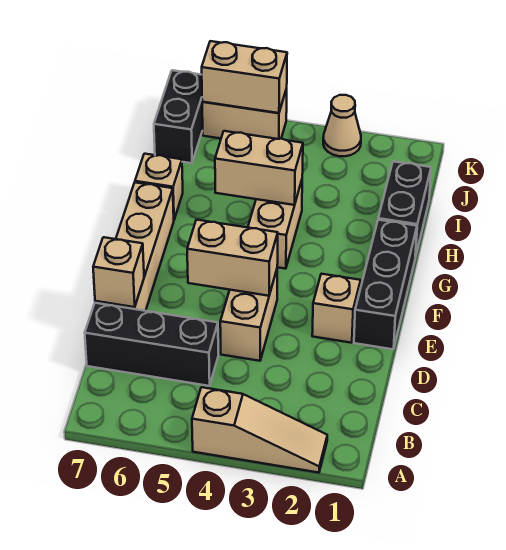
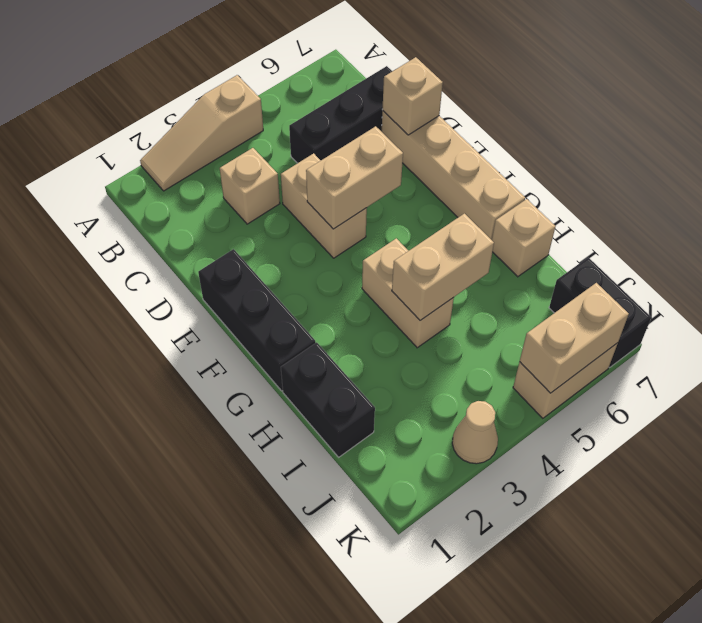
tan brick E2 level 1 -> tan brick C3 level 1

